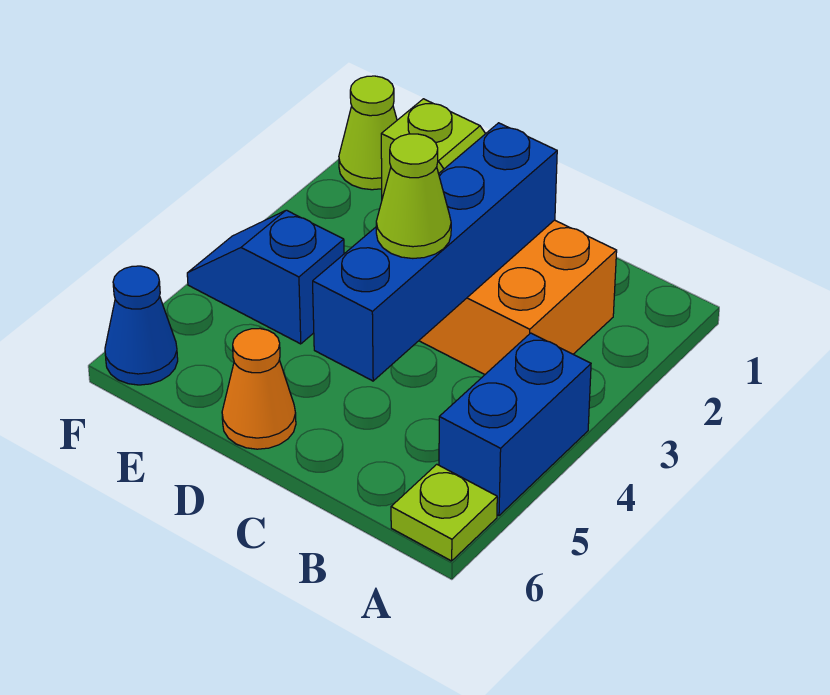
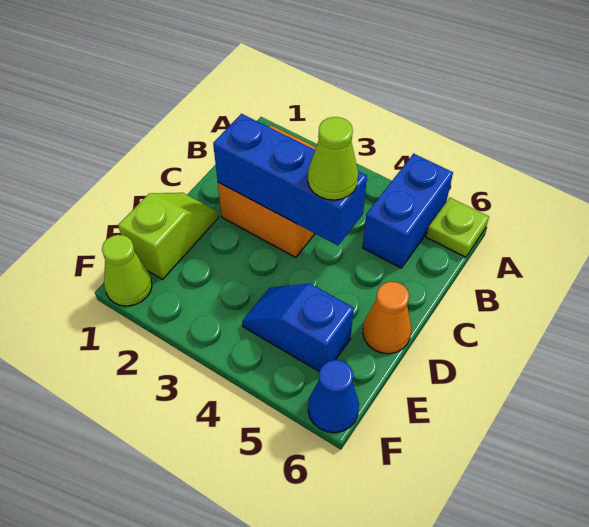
blue brick A4:A5 level 1 -> blue brick A5:B5 level 1
blue brick C2:C5 level 2 -> blue brick C2:C4 level 2
blue slope E4:F4 level 1 top E -> blue slope E4:E5 level 1 top 5

